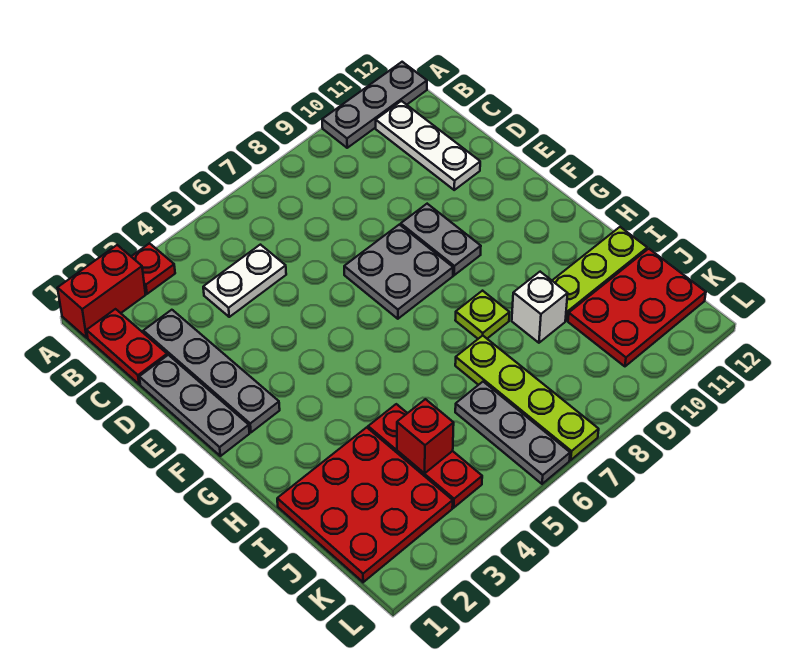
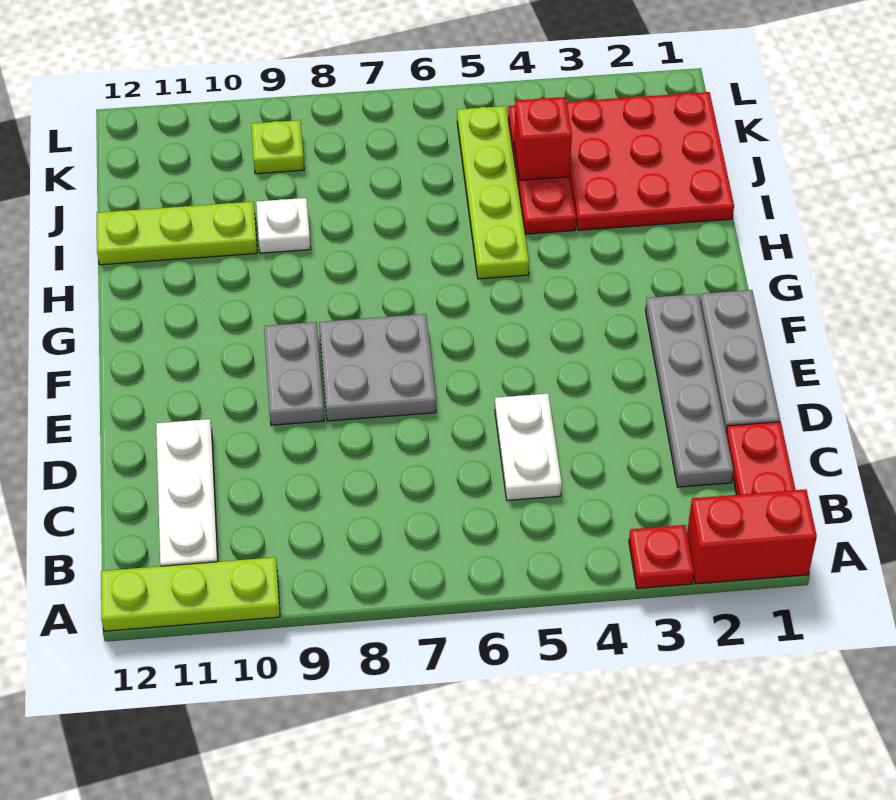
grey plate A10:A12 level 1 -> lime plate A10:A12 level 1
white plate C4:C5 level 1 -> white plate C5:D5 level 1
lime plate H8 level 1 -> lime plate K9 level 1
lime plate I7:L7 level 1 -> lime plate H5:K5 level 1
white brick I9 level 1 -> white plate I9 level 1
grey plate J6:L6 level 1 -> none
red plate J10:K12 level 1 -> none

